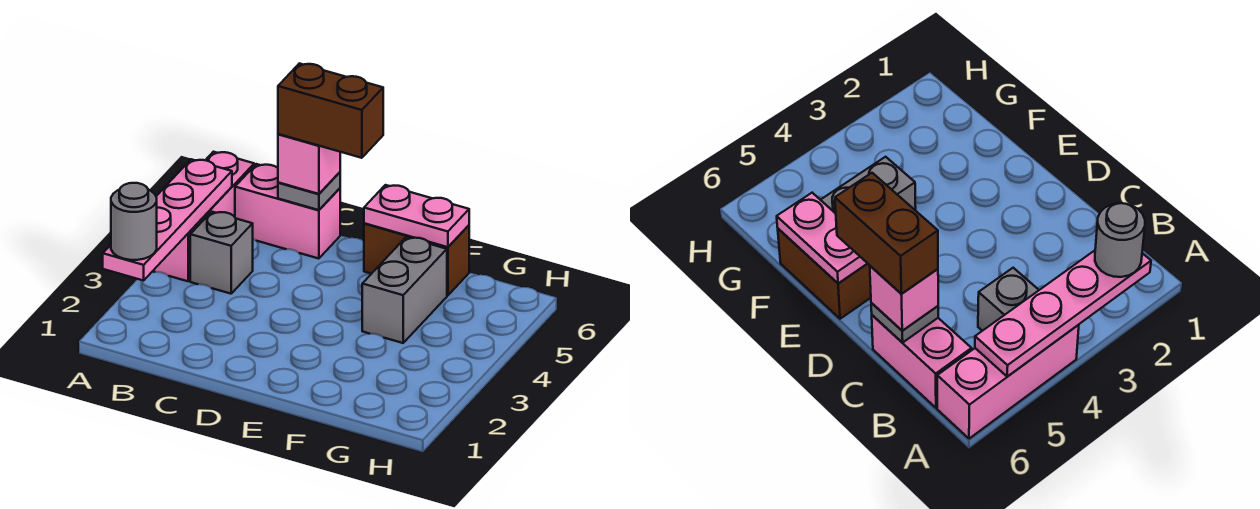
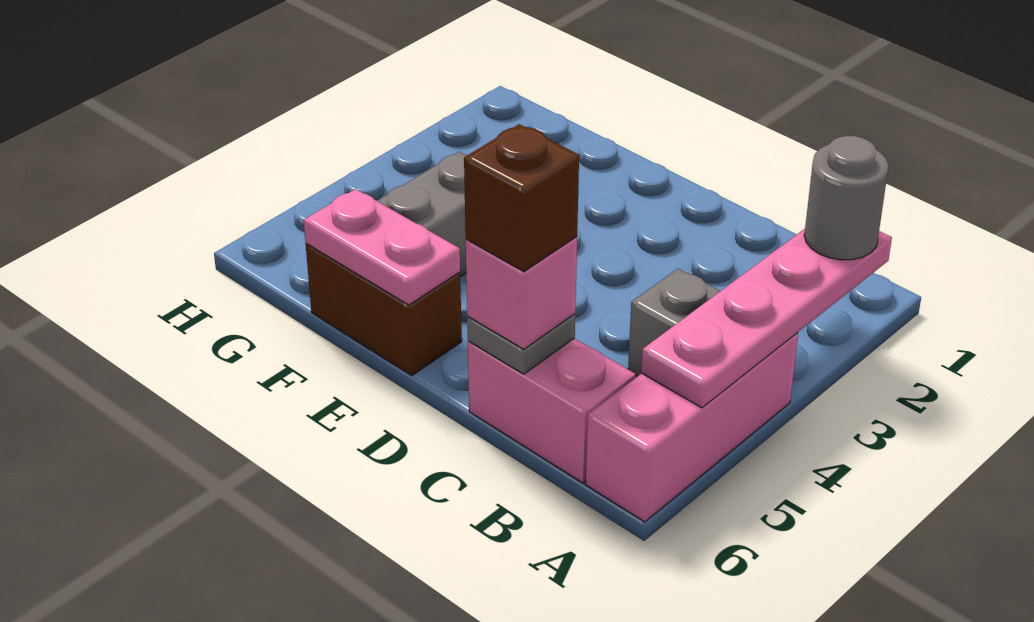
brown brick C6:D6 level 4 -> brown brick C6 level 4

